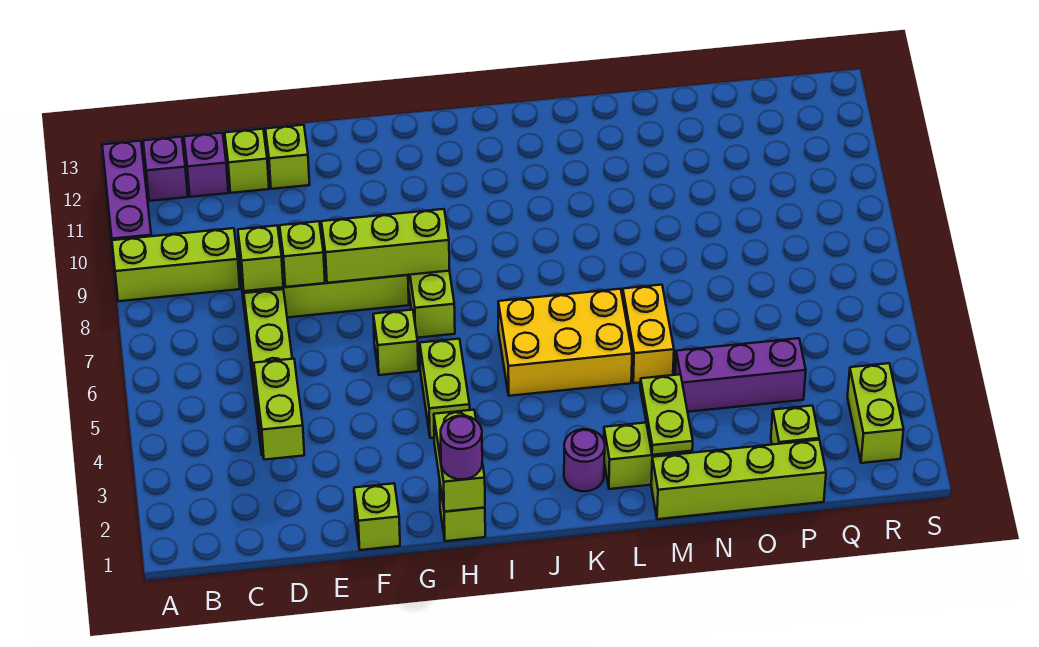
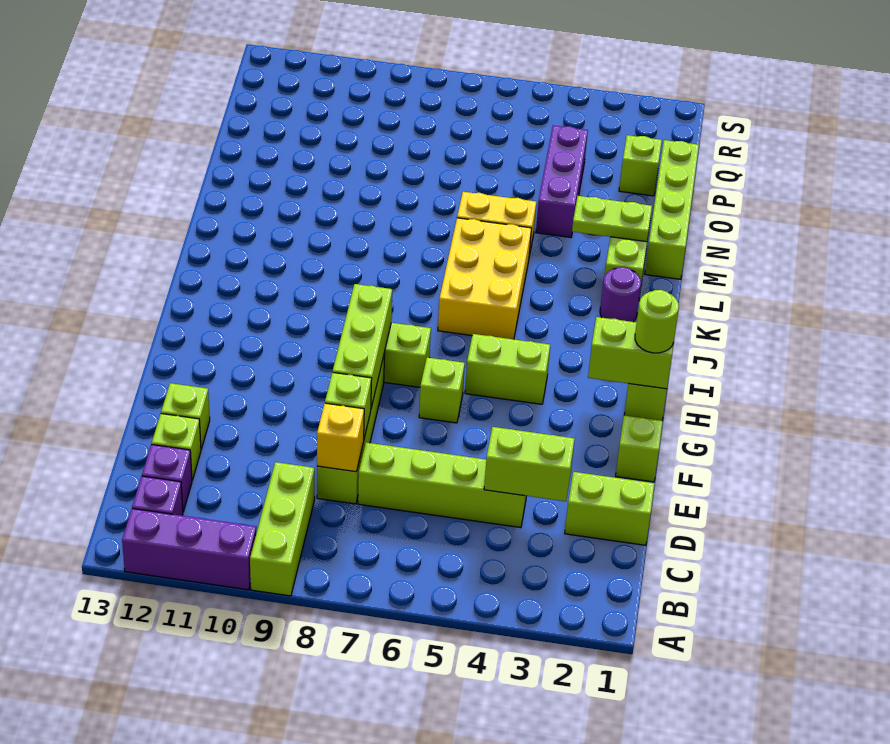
lime brick D8 level 2 -> yellow brick D8 level 2
purple round brick H1 level 3 -> lime round brick H1 level 3
lime brick R2:R3 level 1 -> lime brick D1:D2 level 1

